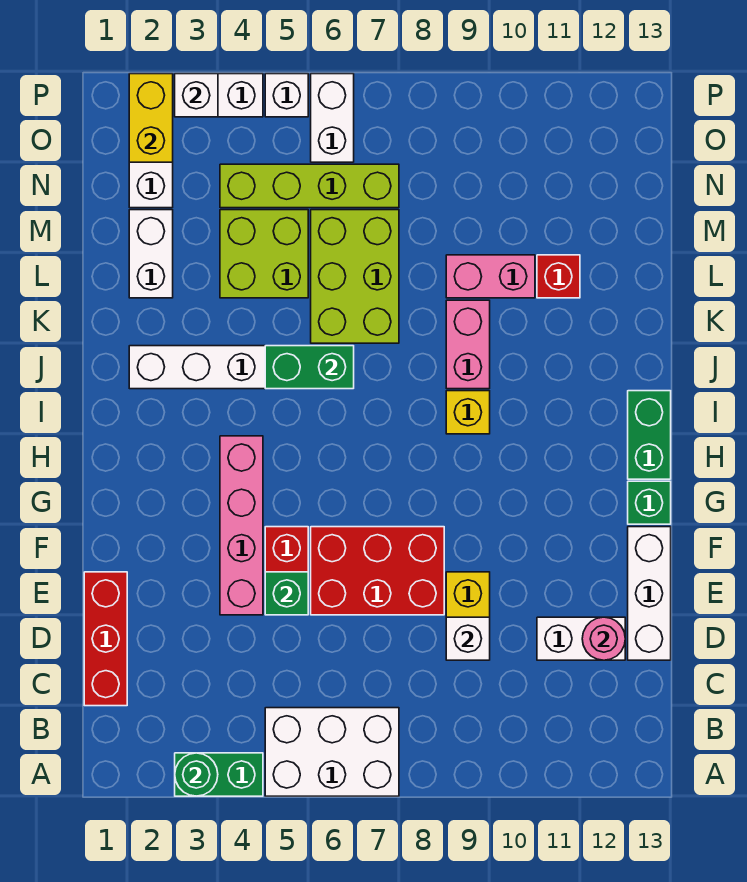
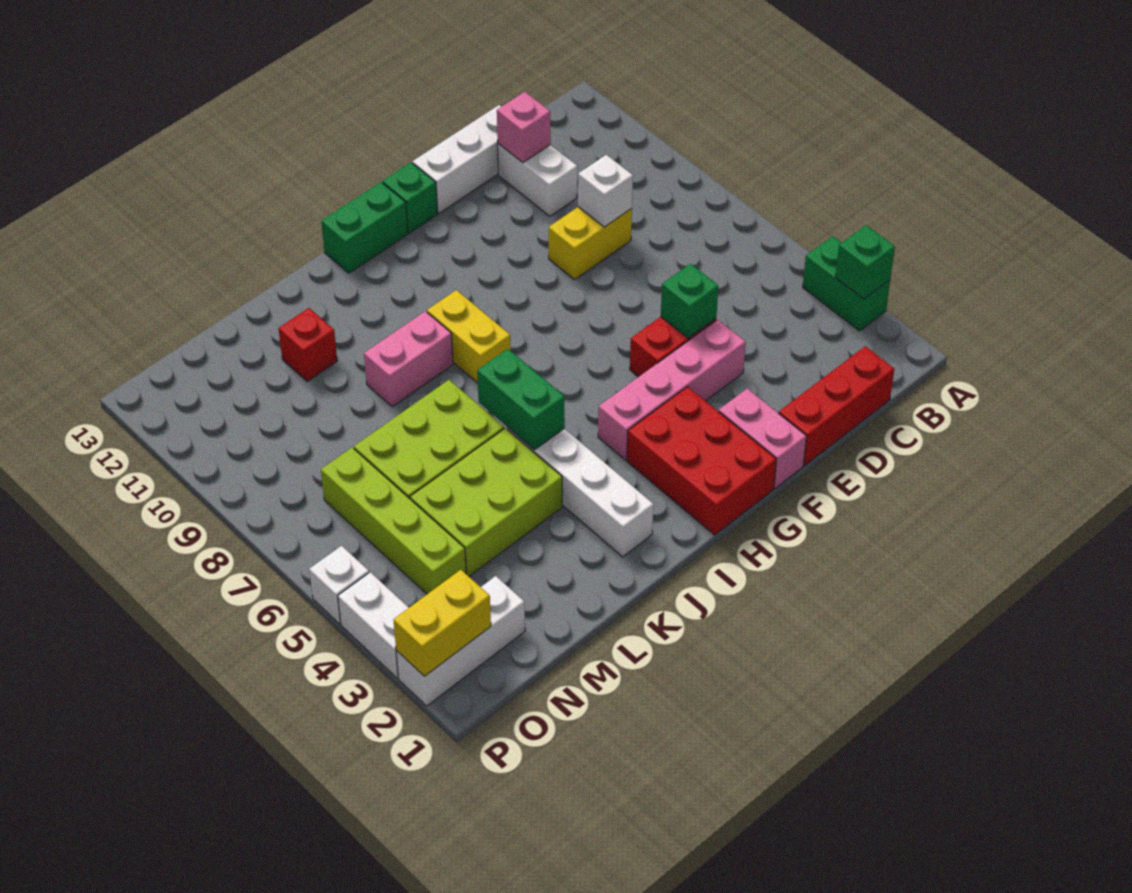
green round brick A3 level 2 -> green brick A3 level 2
white brick A5:B7 level 1 -> none
pink round brick D12 level 2 -> pink brick D12 level 2
red brick E6:F8 level 1 -> red brick G1:H3 level 1
yellow brick I9 level 1 -> yellow brick I8:I9 level 1
white brick L2:M2 level 1 -> none
lime brick L4:M5 level 1 -> lime brick K4:M5 level 1
pink brick L9:L10 level 1 -> pink brick F1:F2 level 1
white brick O6:P6 level 1 -> none
white brick P3 level 2 -> none

